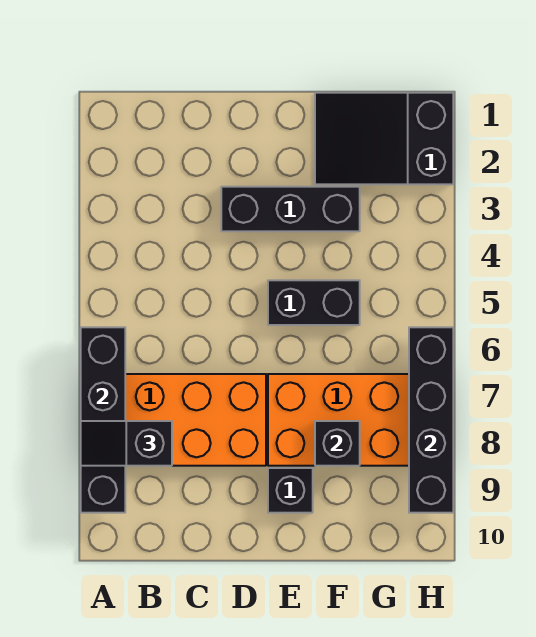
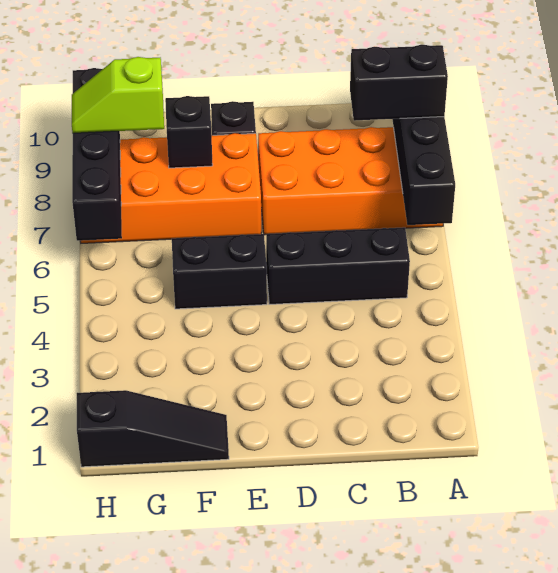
black slope A8:B8 level 3 top B -> black brick A8:B8 level 3
black brick D3:F3 level 1 -> black brick B5:D5 level 1
black slope F1:H2 level 1 top H -> black slope F1:H1 level 1 top H
none -> lime slope G8:H8 level 3 top G

